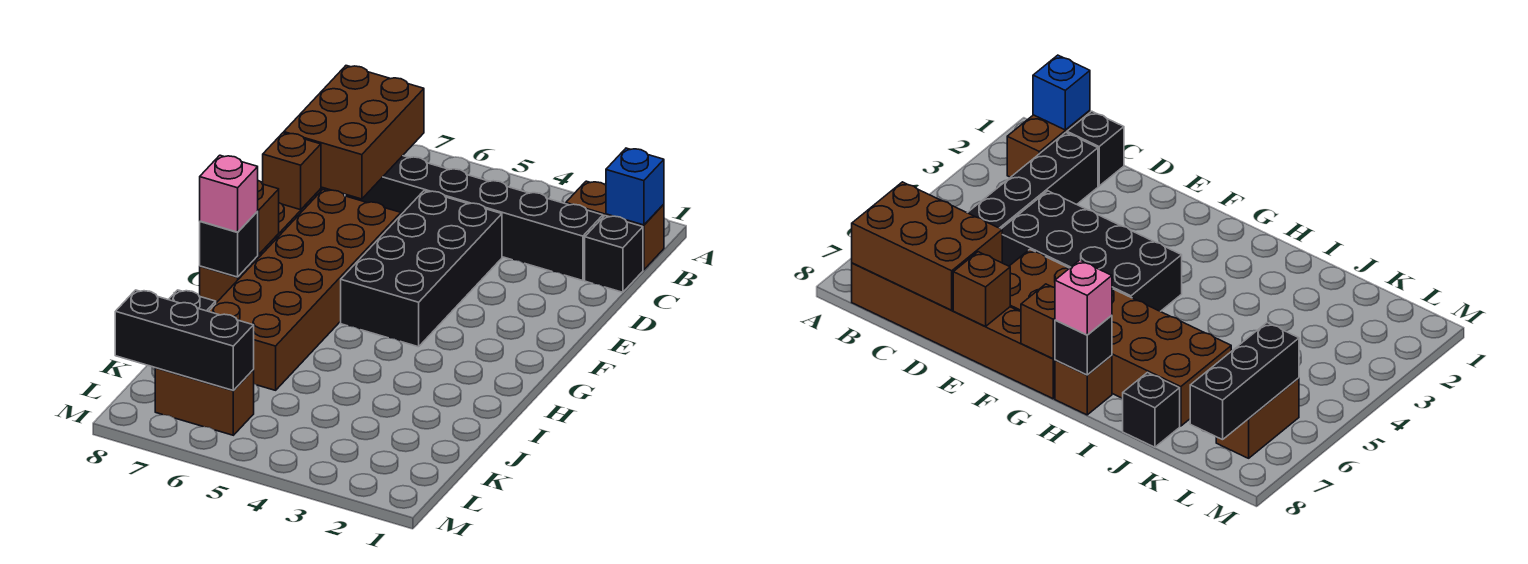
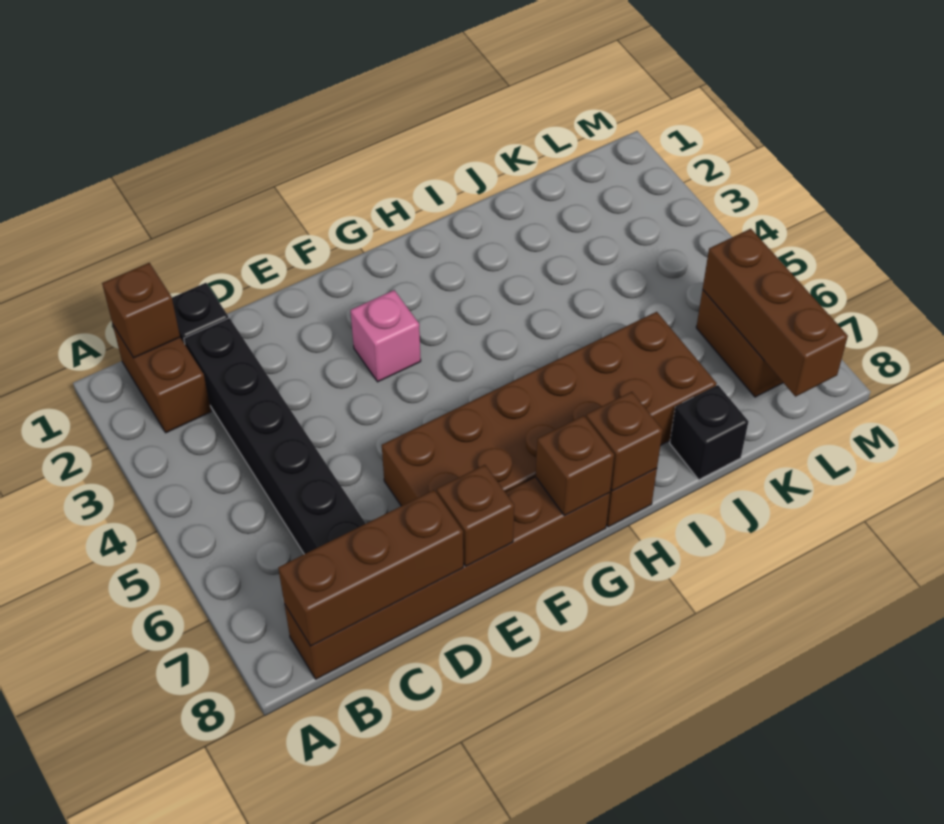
blue brick B1 level 2 -> brown brick B1 level 2
brown brick B7:D8 level 2 -> brown brick B8:D8 level 2
black brick D4:G5 level 1 -> none
black brick H8 level 2 -> brown brick H8 level 2
pink brick H8 level 3 -> pink brick F3 level 1
black brick L6:L8 level 2 -> brown brick L6:L8 level 2

